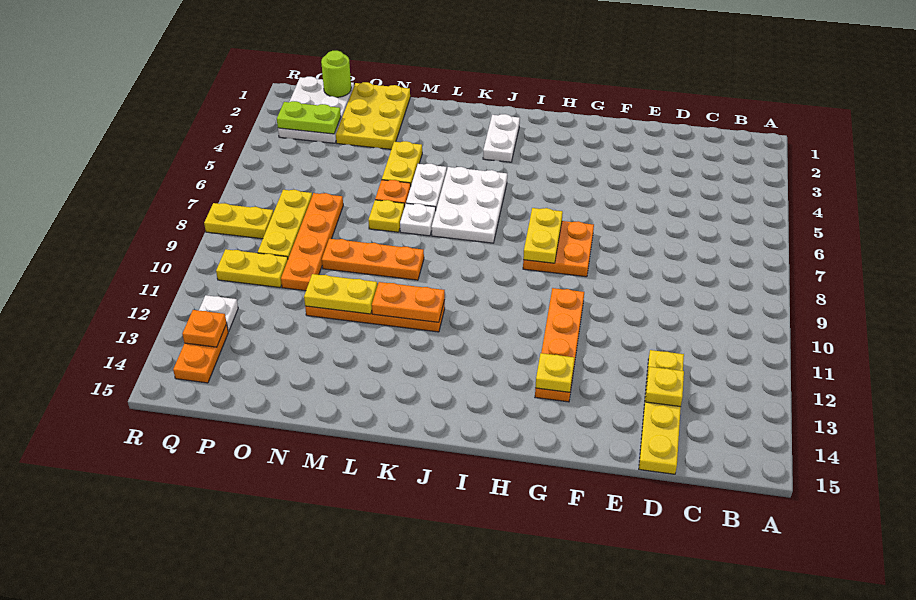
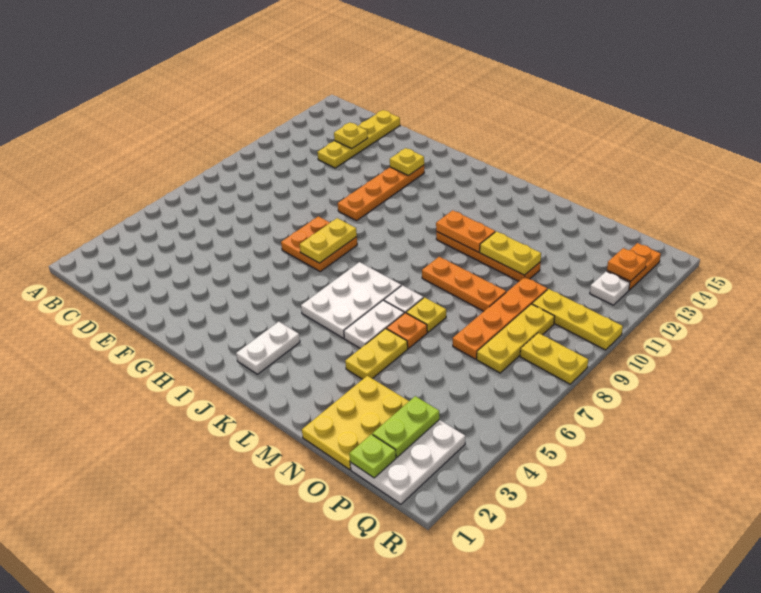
lime round brick P1 level 2 -> lime plate P1 level 2
lime plate P3:Q3 level 2 -> lime plate P2:P3 level 2
yellow plate P10:Q10 level 1 -> yellow plate P10:R10 level 1

